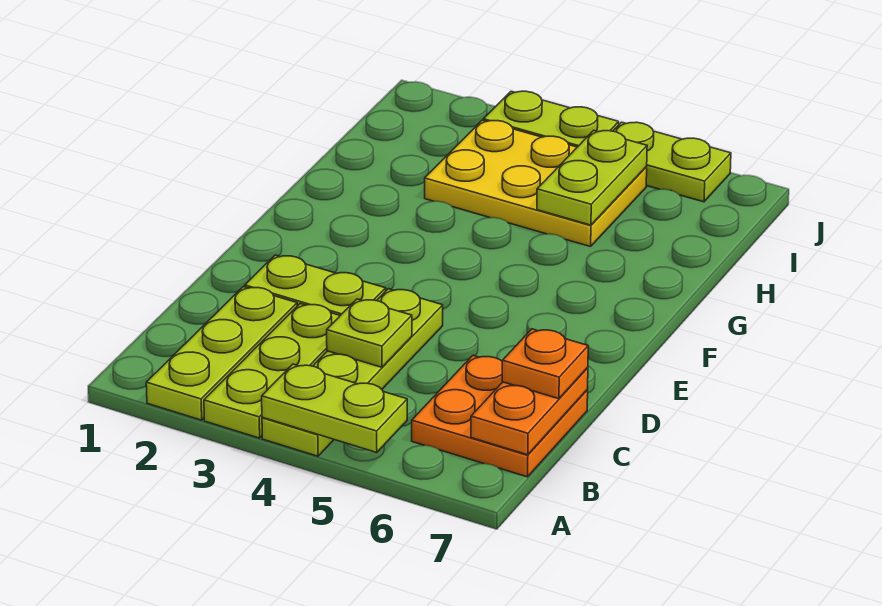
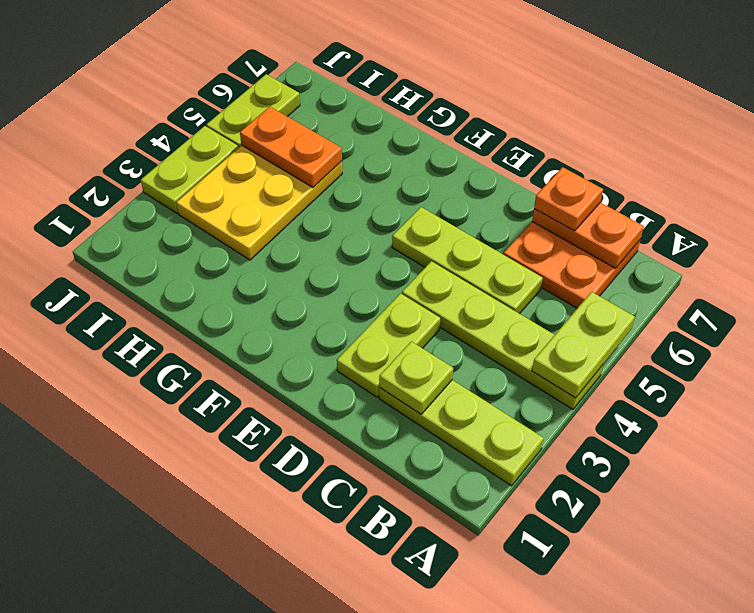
lime plate A3:C3 level 1 -> lime plate C5:E5 level 1
lime plate C4 level 2 -> lime plate C2 level 2
lime plate H5:I5 level 2 -> orange plate H5:I5 level 2

